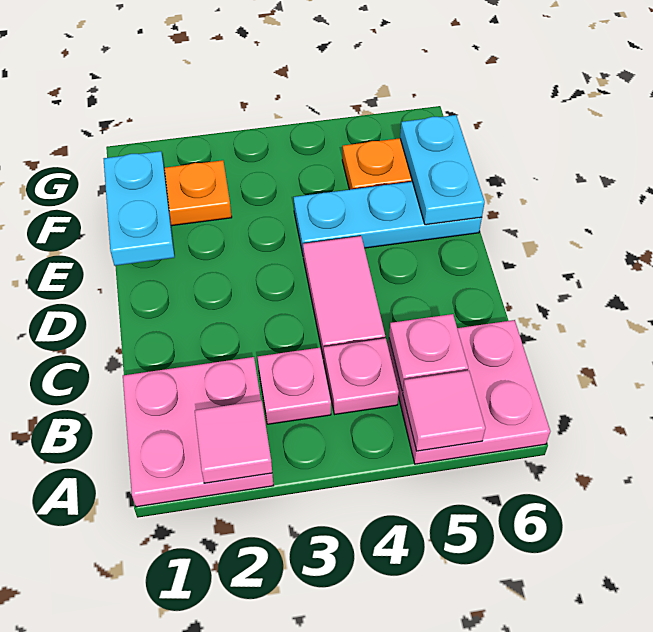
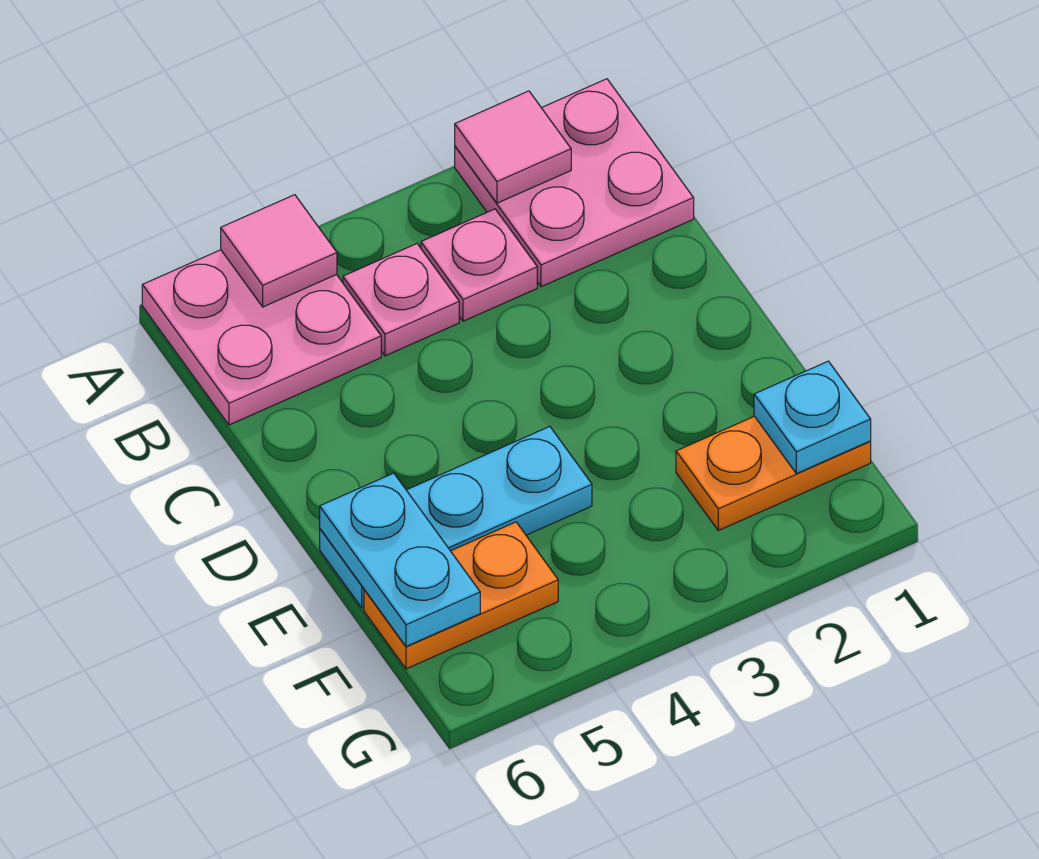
pink plate B5 level 2 -> none
pink tile C4:D4 level 1 -> none
cyan plate E1:F1 level 2 -> cyan plate F1 level 2

